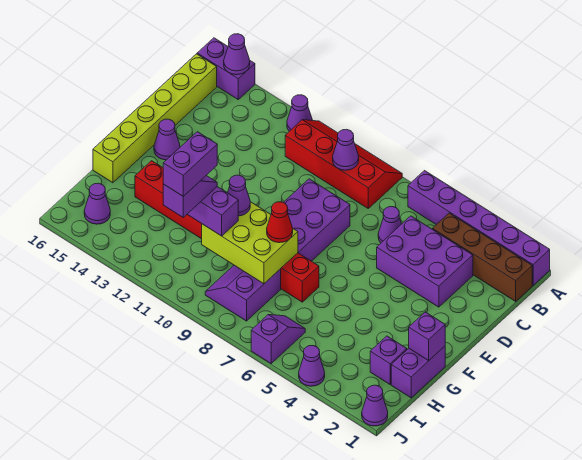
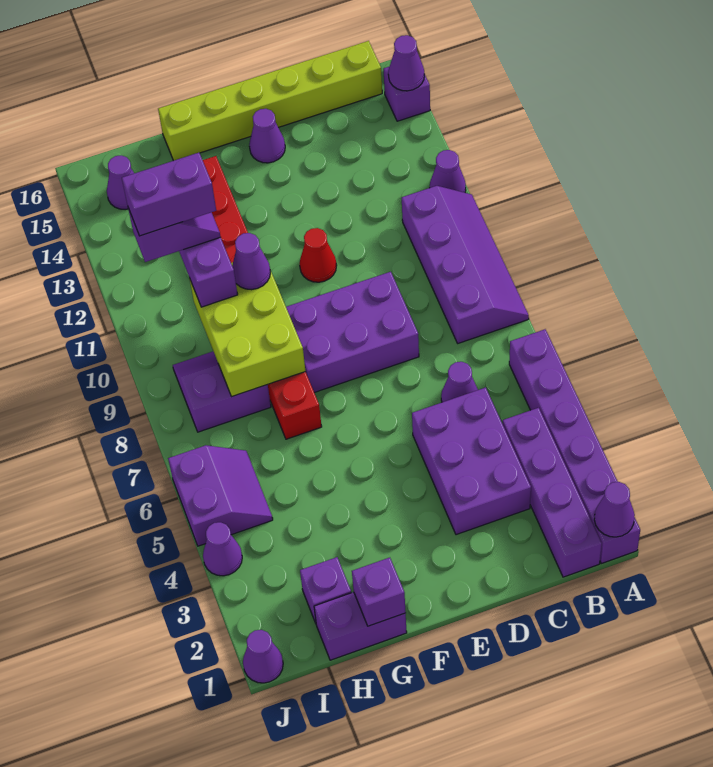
red slope A8:B11 level 1 top B -> purple slope A8:B11 level 1 top B
purple brick A15:A16 level 1 -> purple brick A15 level 1
brown brick B1:B4 level 1 -> purple brick B1:B4 level 1
purple cone B9 level 2 -> purple cone A1 level 2
red cone G8 level 3 -> red cone E11 level 1
purple slope I6:J6 level 1 top J -> purple slope I5:J6 level 1 top J

